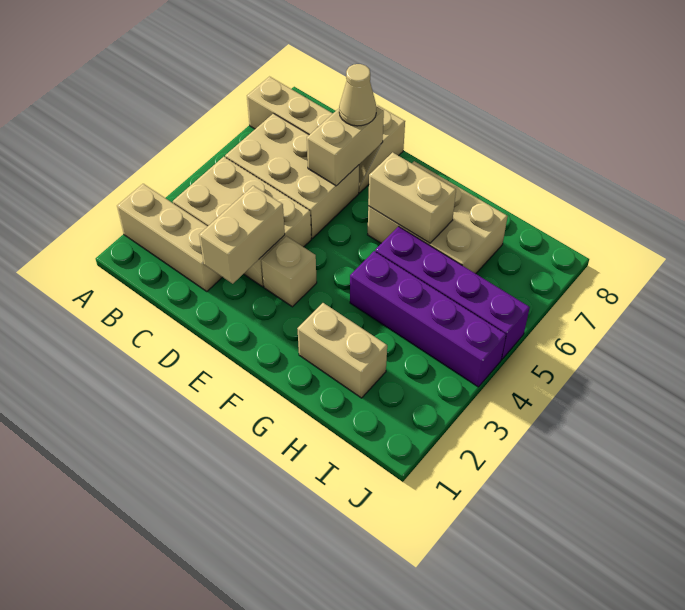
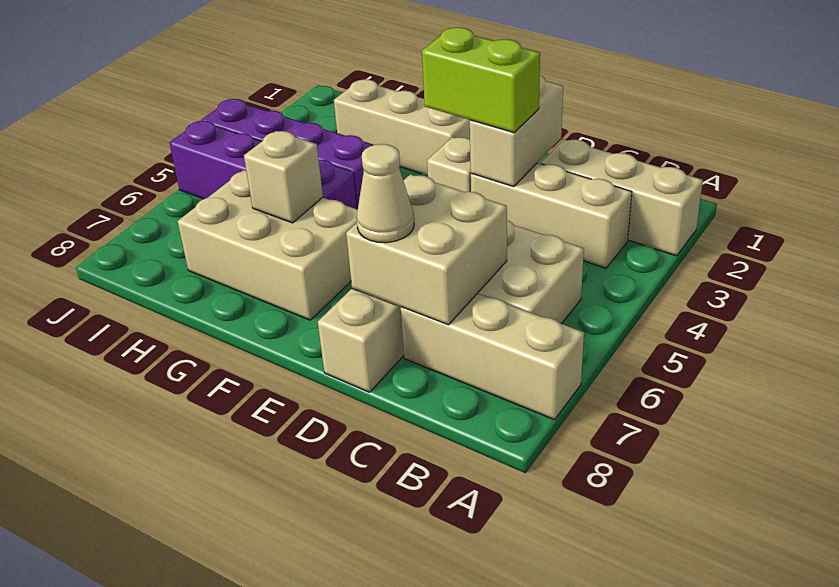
tan brick B3:D4 level 1 -> tan brick B3:D3 level 1
none -> lime brick D3:E3 level 3
tan brick D6:D7 level 2 -> tan brick C6:D7 level 2
tan brick F6:G6 level 2 -> tan brick G6 level 2
tan brick G2:H2 level 1 -> tan brick F2:H2 level 1

